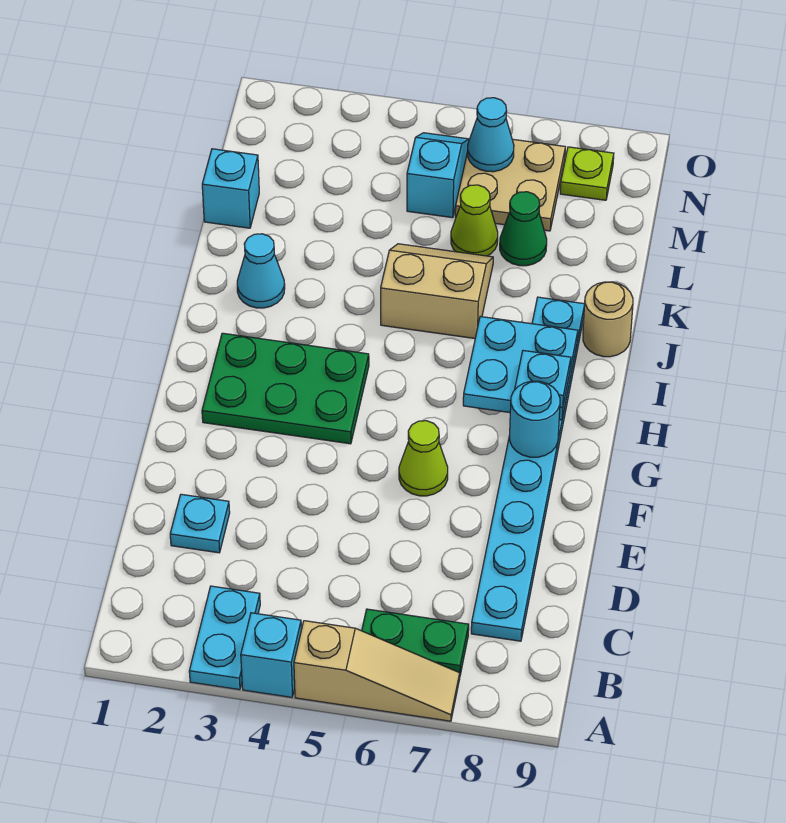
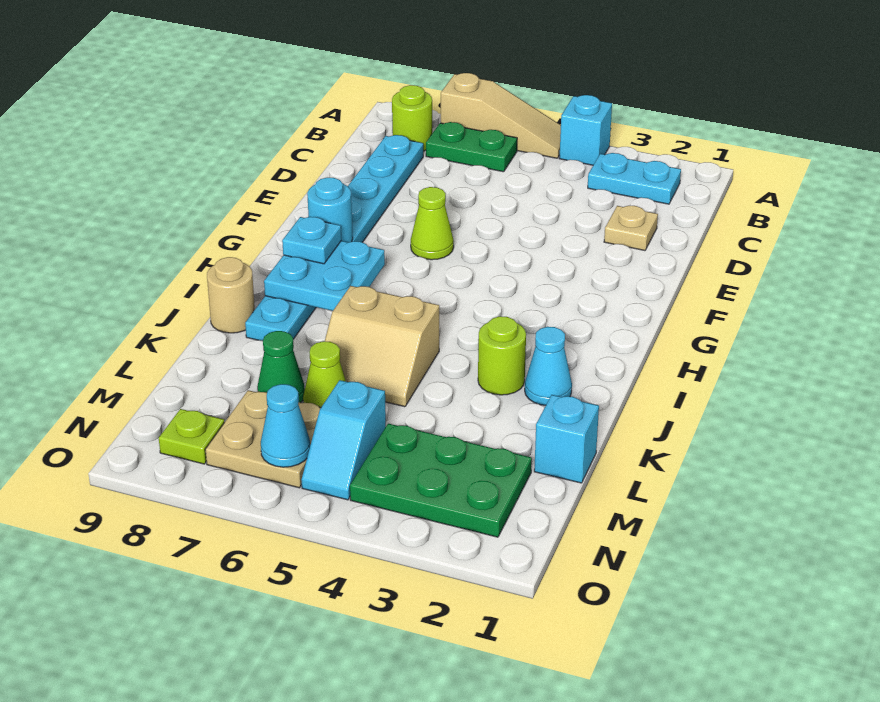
cyan plate A3:B3 level 1 -> cyan plate B2:B3 level 1
tan slope A5:A7 level 1 top 5 -> tan slope A5:A7 level 1 top 7
none -> lime round brick B8 level 1
cyan plate D2 level 1 -> tan plate D2 level 1
green plate G2:H4 level 1 -> green plate M2:N4 level 1
none -> lime round brick J3 level 1

